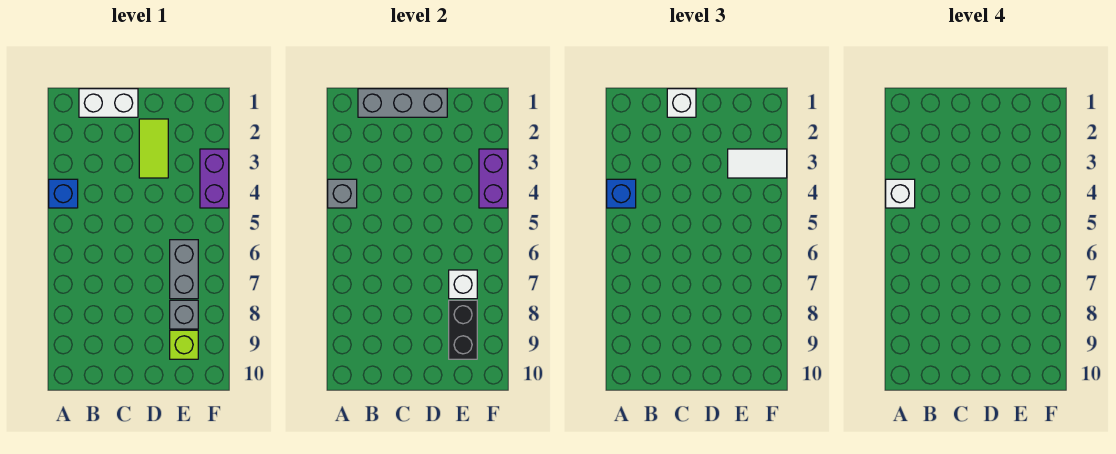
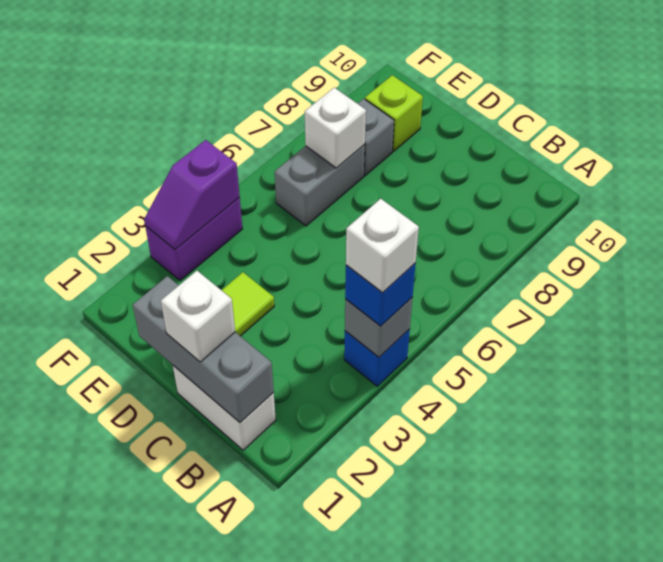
white tile E3:F3 level 3 -> none
black brick E8:E9 level 2 -> none
purple brick F3:F4 level 2 -> purple slope F3:F4 level 2 top 4

